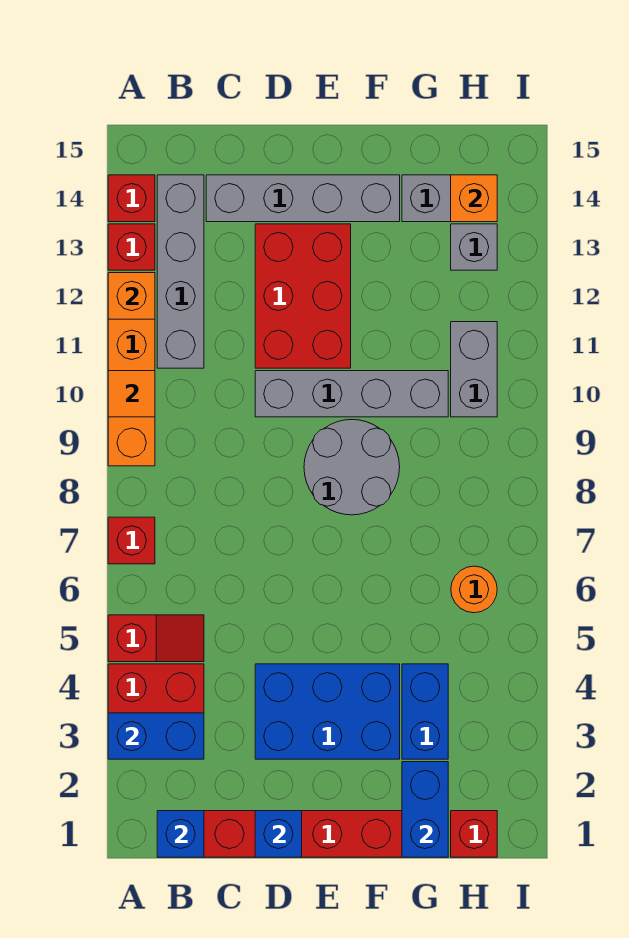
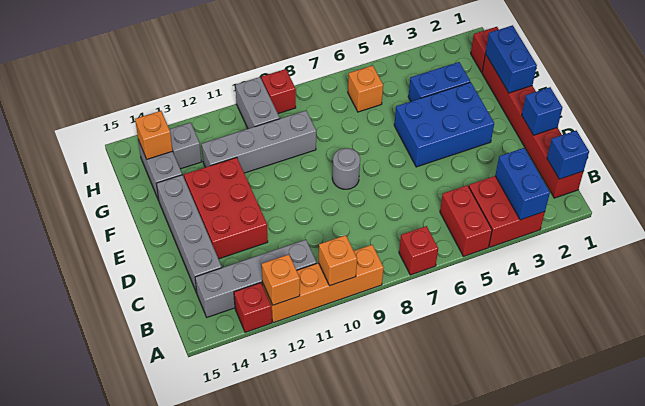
red slope A5:B5 level 1 top A -> red brick A5:B5 level 1
orange tile A10 level 2 -> orange brick A10 level 2
red brick A14 level 1 -> red brick I9 level 1
blue brick D3:F4 level 1 -> blue brick E3:F5 level 1
grey brick D10:G10 level 1 -> grey brick G9:G12 level 1
red brick D11:E13 level 1 -> red brick D12:F13 level 1
grey round brick E8:F9 level 1 -> grey round brick E8 level 1
blue brick G1:G2 level 2 -> blue brick F1:G1 level 2
orange round brick H6 level 1 -> orange brick H6 level 1
grey brick H10:H11 level 1 -> grey brick H10:I10 level 1

